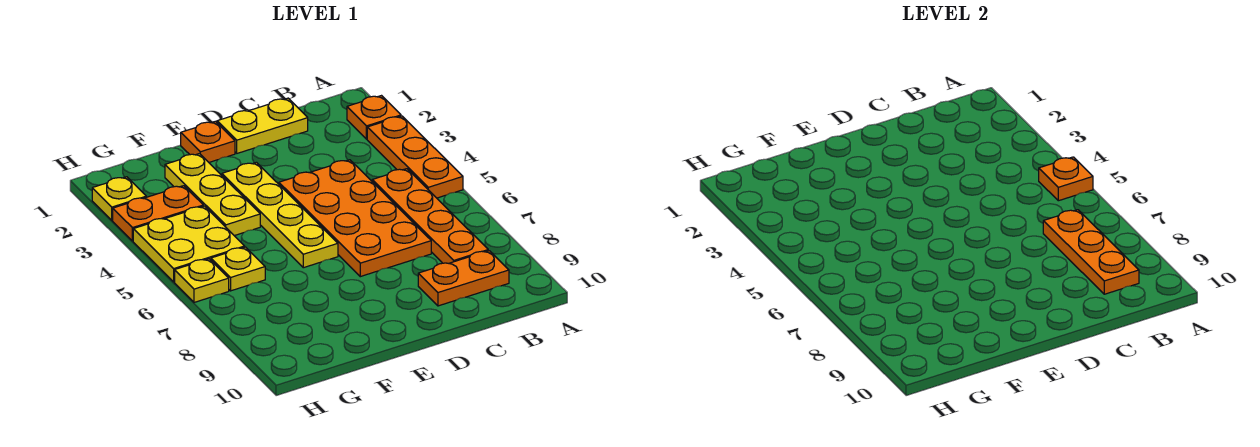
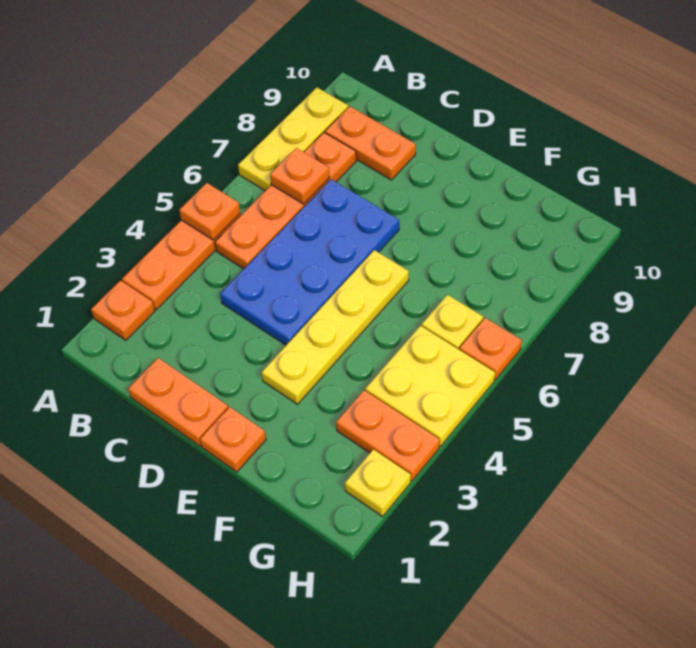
orange plate B7:B9 level 2 -> orange plate B7 level 2
yellow plate C1:D1 level 1 -> orange plate C1:D1 level 1
orange plate C4:D7 level 1 -> blue plate C4:D7 level 1
yellow plate F2:F4 level 1 -> yellow plate A7:A9 level 1
yellow plate H6 level 1 -> orange plate H6 level 1

